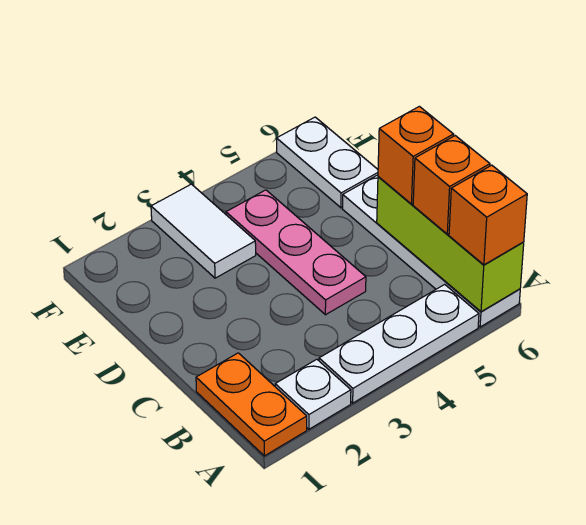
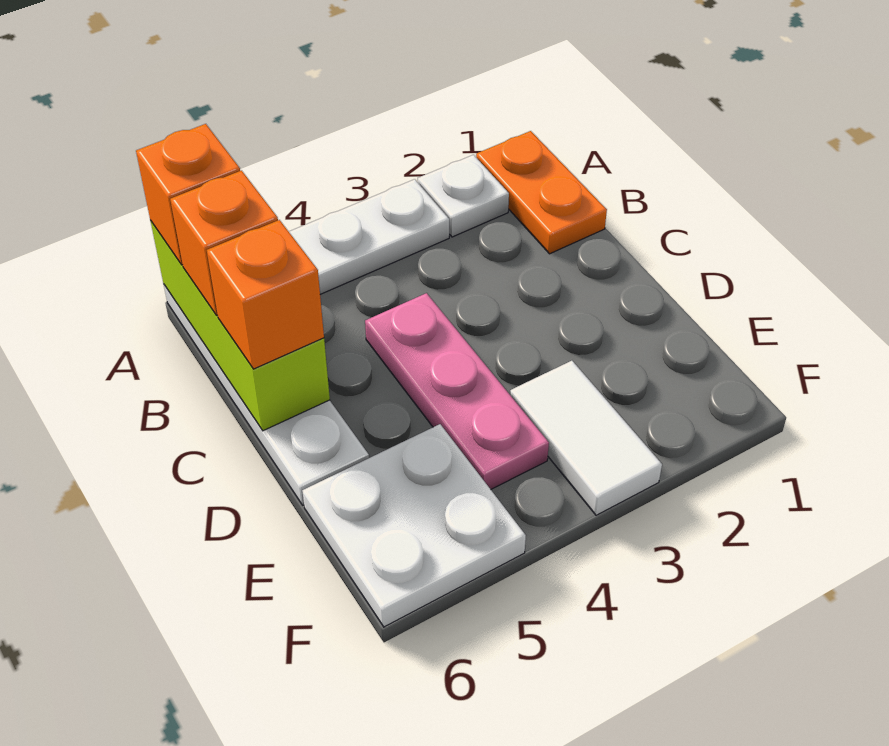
white plate E6:F6 level 1 -> white plate E5:F6 level 1

